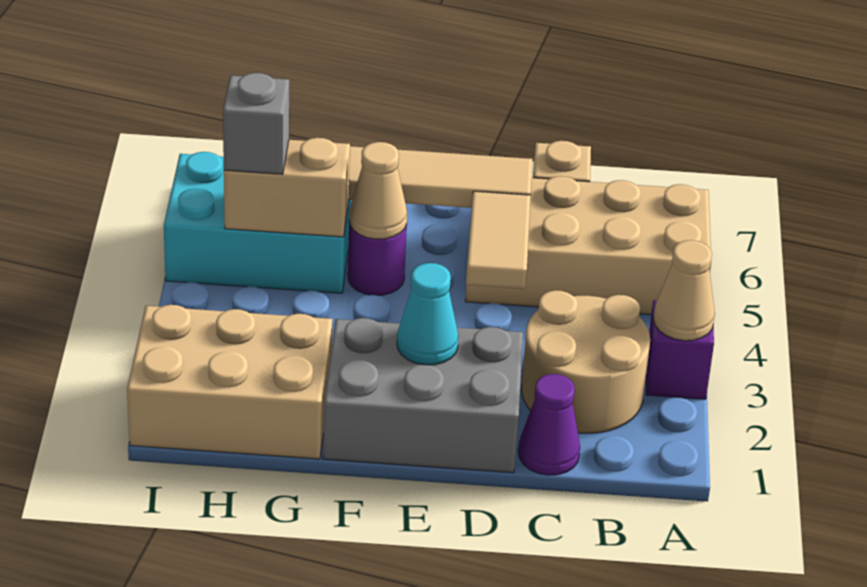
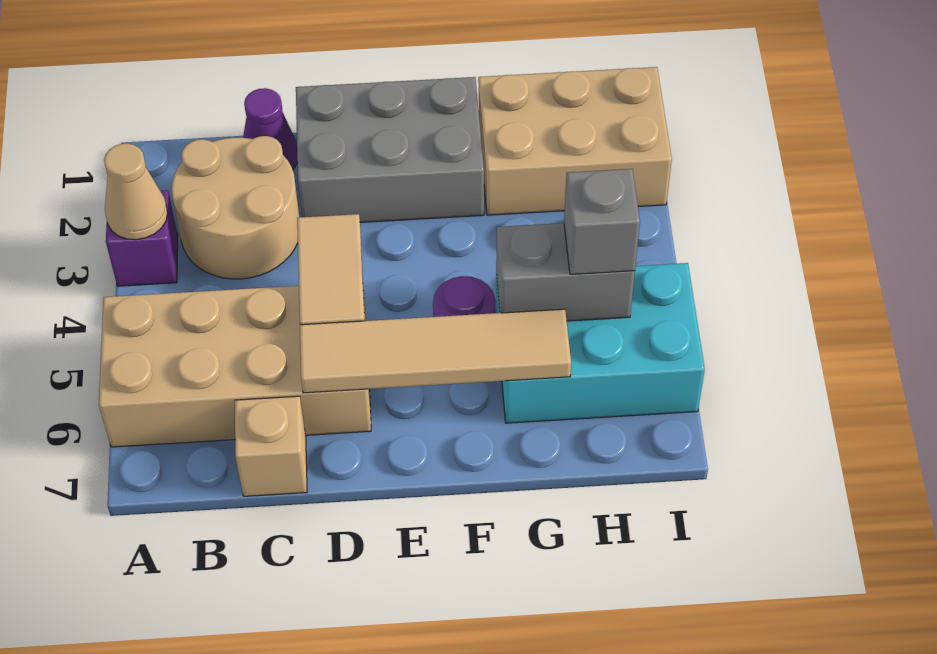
cyan cone E2 level 2 -> none
tan cone F5 level 2 -> none
tan brick G5:H5 level 2 -> grey brick G5:H5 level 2

